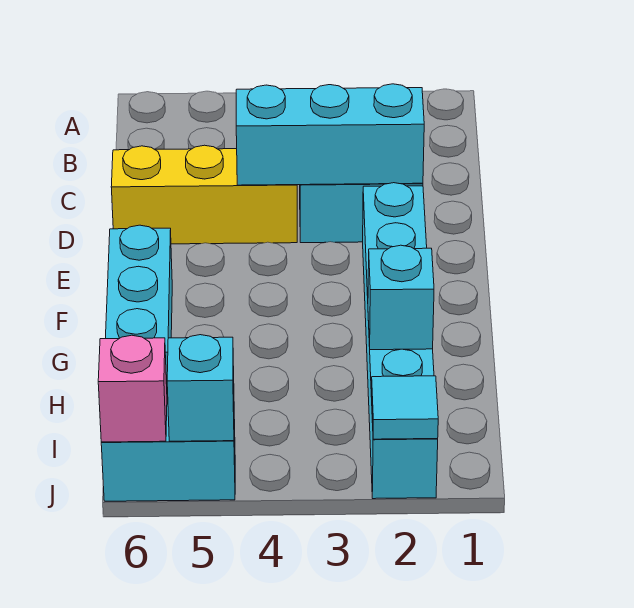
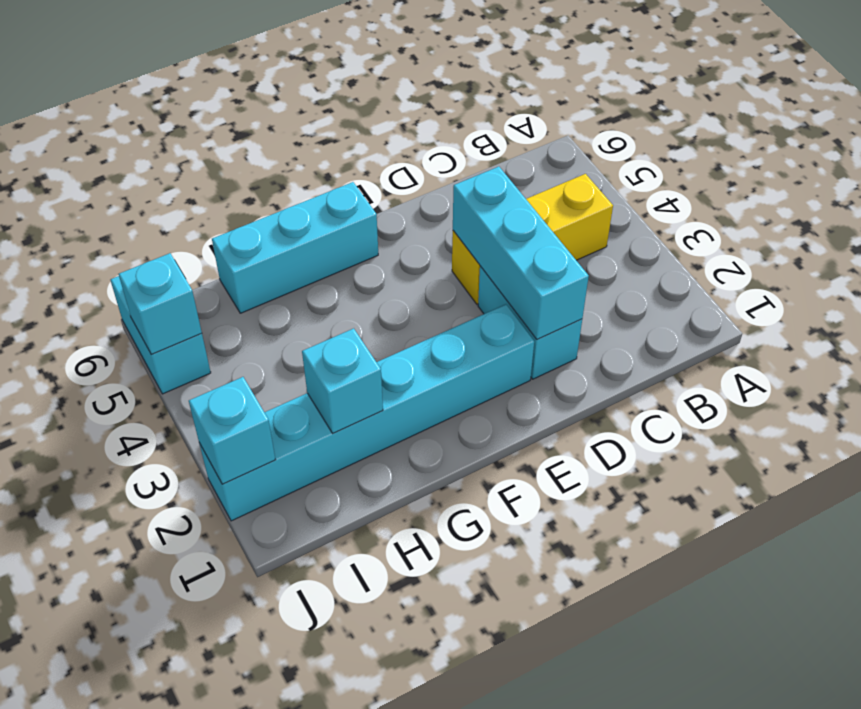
yellow brick D4:D6 level 1 -> yellow brick B4:D4 level 1
cyan tile J2 level 2 -> cyan brick J2 level 2
pink brick J6 level 2 -> none

